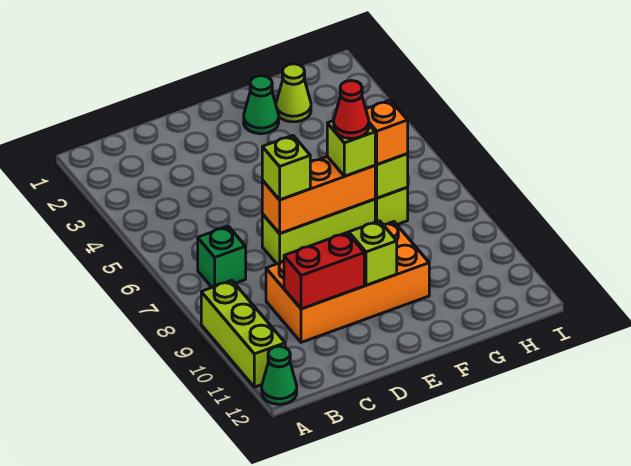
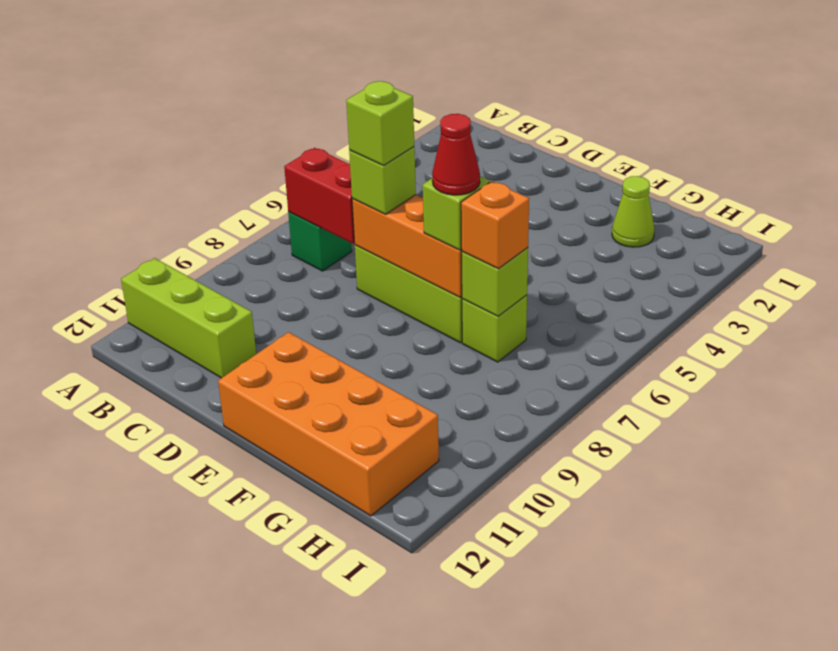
lime brick A9:A11 level 1 -> lime brick A11:C11 level 1
green cone A12 level 1 -> none
orange brick C9:F10 level 1 -> orange brick E11:H12 level 1
red brick C10:D10 level 2 -> red brick B7:C7 level 2
lime brick E10 level 2 -> lime brick D7 level 4
green cone F2 level 1 -> none

